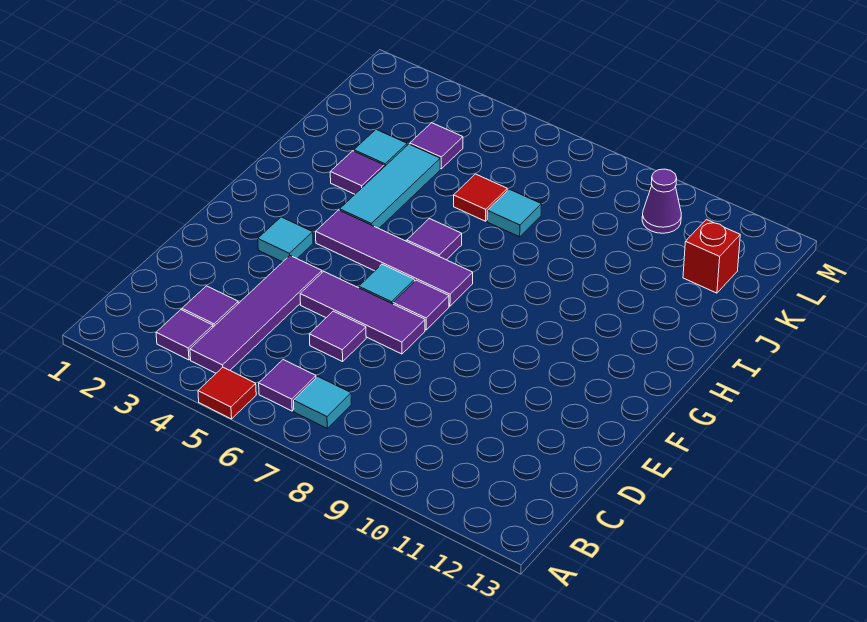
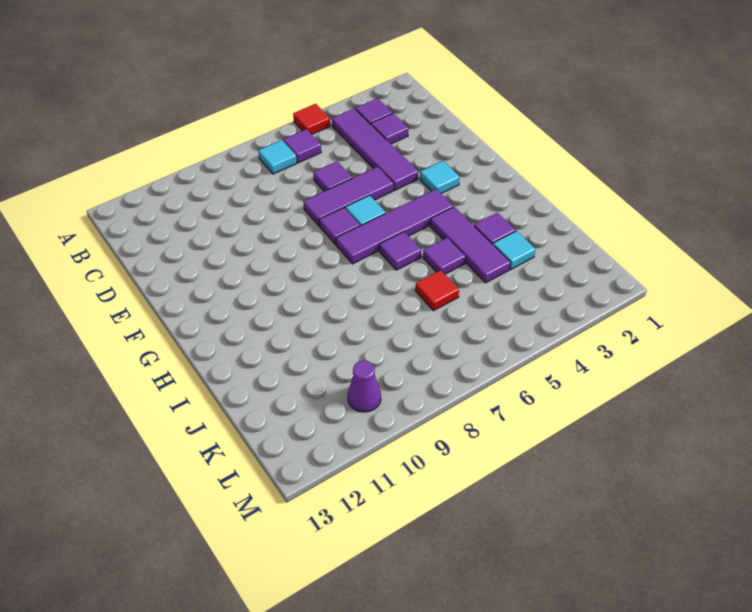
cyan tile H4:J4 level 1 -> purple tile H4:J4 level 1
cyan tile J7 level 1 -> none
purple tile K4 level 1 -> purple tile I5 level 1
red brick K12 level 1 -> none

